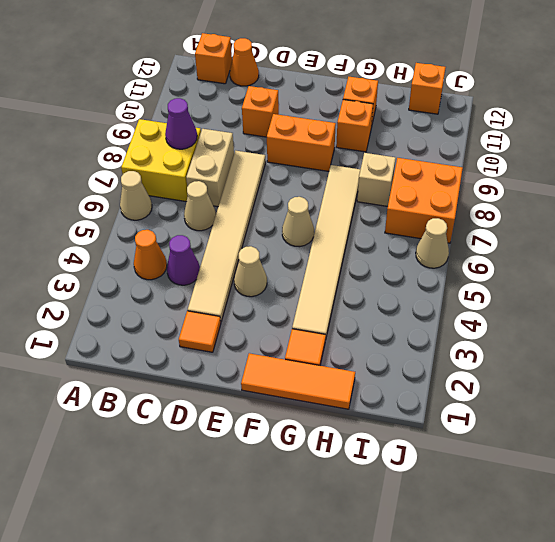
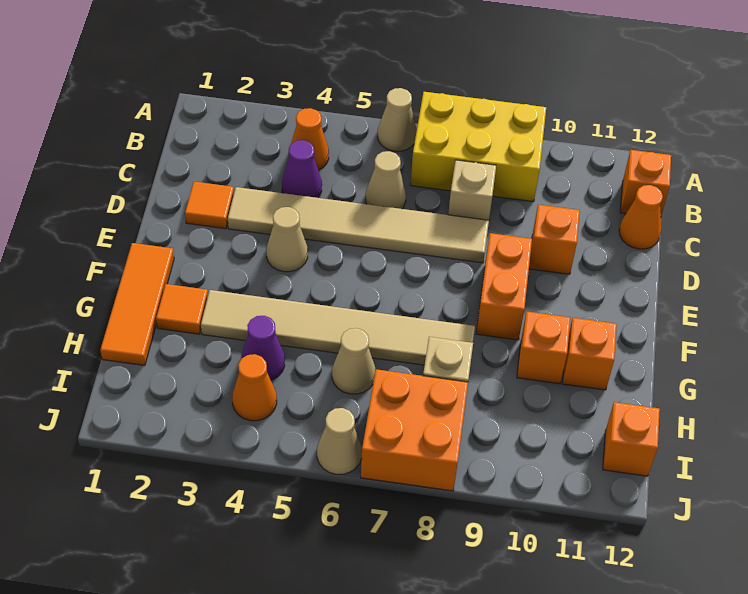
yellow brick A7:B8 level 1 -> yellow brick A7:B9 level 1
purple cone B8 level 2 -> purple cone H4 level 1
tan brick C7:C8 level 1 -> tan brick C8 level 1
tan cone F6 level 1 -> tan cone H6 level 1
none -> orange cone I4 level 1

